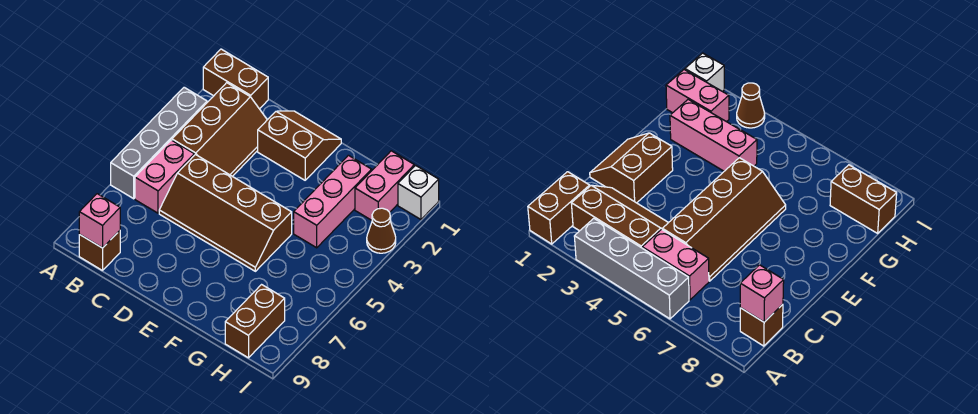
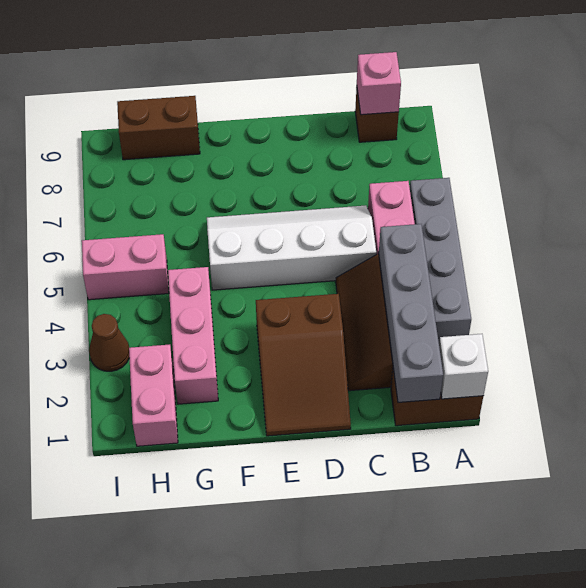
none -> grey brick B1:B4 level 2
brown slope C5:F6 level 1 top 5 -> white slope C5:F6 level 1 top 5
brown slope D1:E2 level 1 top 2 -> brown slope D1:E3 level 1 top 3
none -> pink brick H5:I5 level 1
brown brick H8:H9 level 1 -> brown brick G9:H9 level 1
white brick I1 level 1 -> white brick A1 level 2

